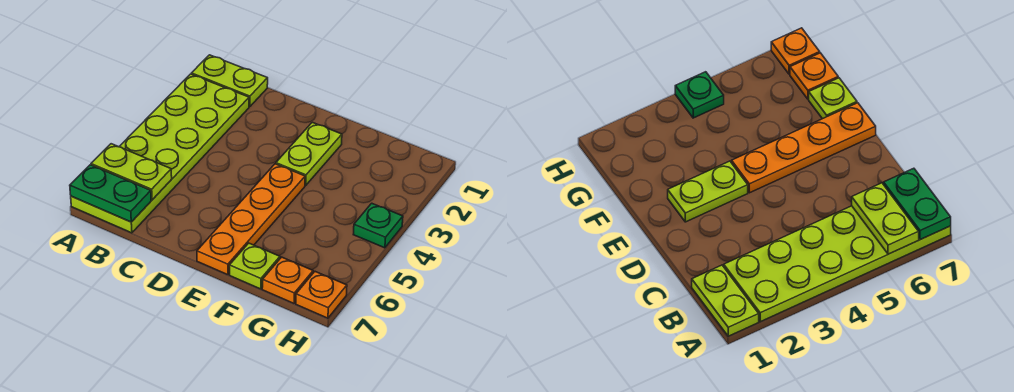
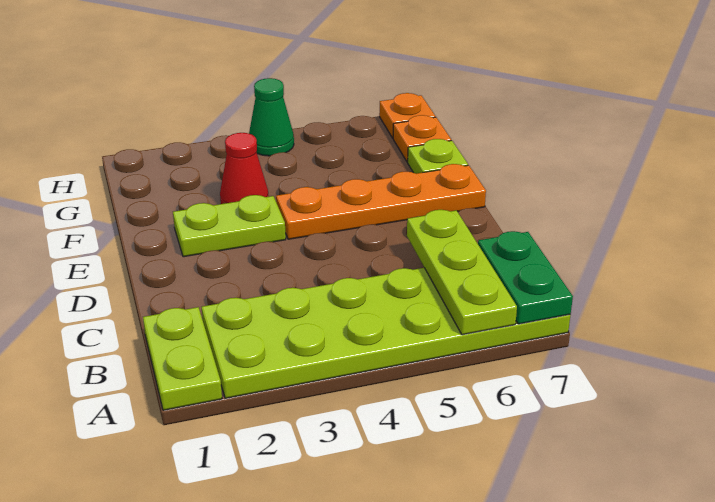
lime plate A6:B6 level 2 -> lime plate A6:C6 level 2
none -> red cone F3 level 1
green plate H4 level 1 -> green cone H4 level 1

